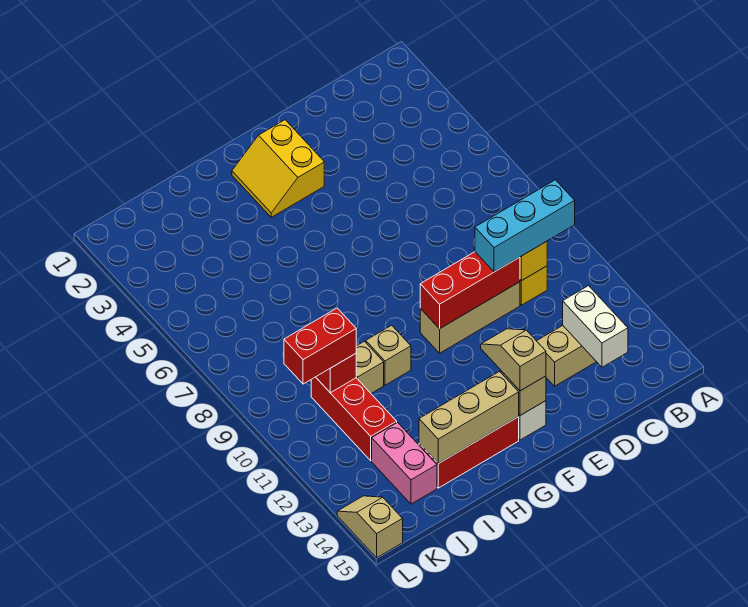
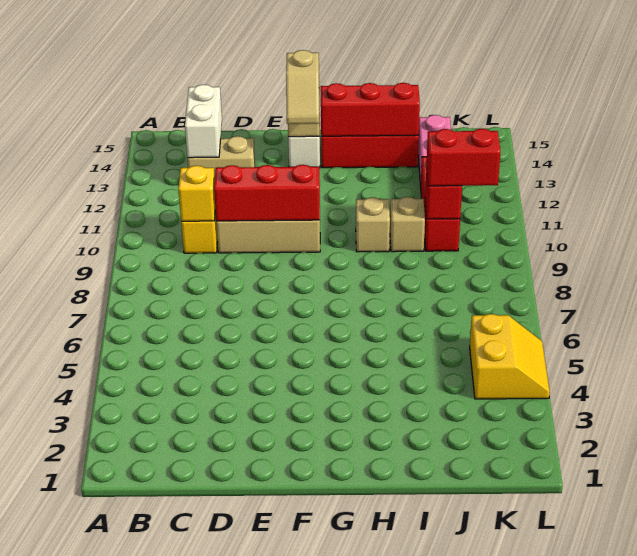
cyan brick B10:D10 level 3 -> none
yellow slope F2:G3 level 1 top F -> yellow slope K4:L5 level 1 top K
tan brick G14:I14 level 2 -> red brick G14:I14 level 2
tan slope L14:L15 level 1 top 15 -> none

